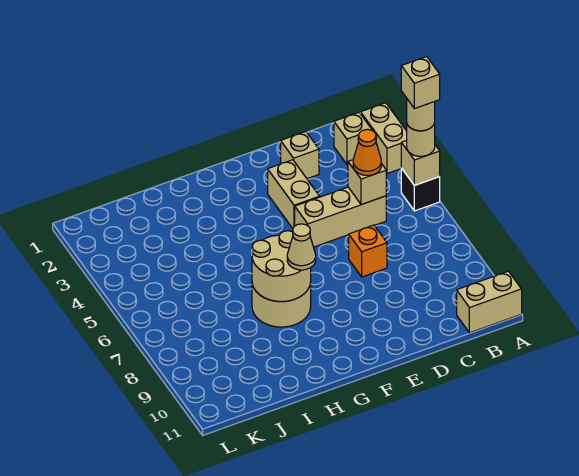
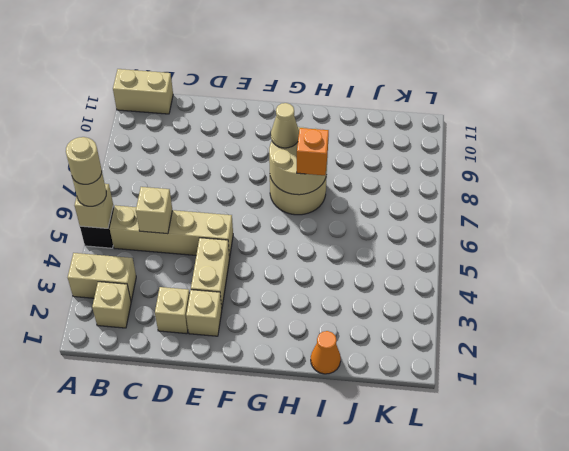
tan brick A2:A3 level 1 -> tan brick A3:B3 level 1
tan brick A5 level 5 -> tan brick E2 level 1
tan brick C5:E5 level 1 -> tan brick B5:E5 level 1
orange cone C5 level 3 -> orange cone I1 level 1
orange brick D7 level 1 -> orange brick H7 level 3

